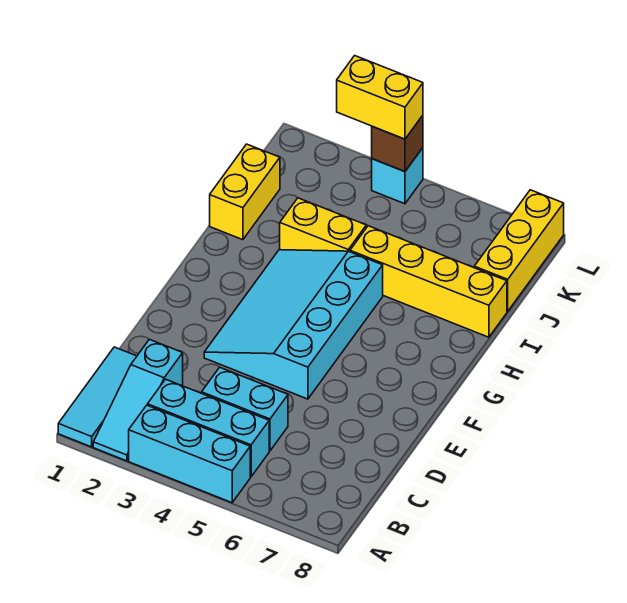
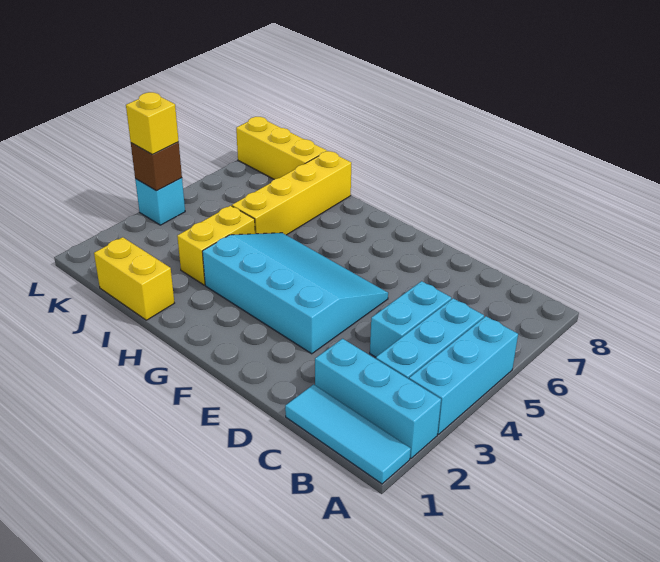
cyan slope A2:C2 level 1 top C -> cyan brick A2:C2 level 1
cyan slope E3:H5 level 1 top 5 -> cyan slope E3:H5 level 1 top 3
yellow brick L3:L4 level 3 -> yellow brick L4 level 3

